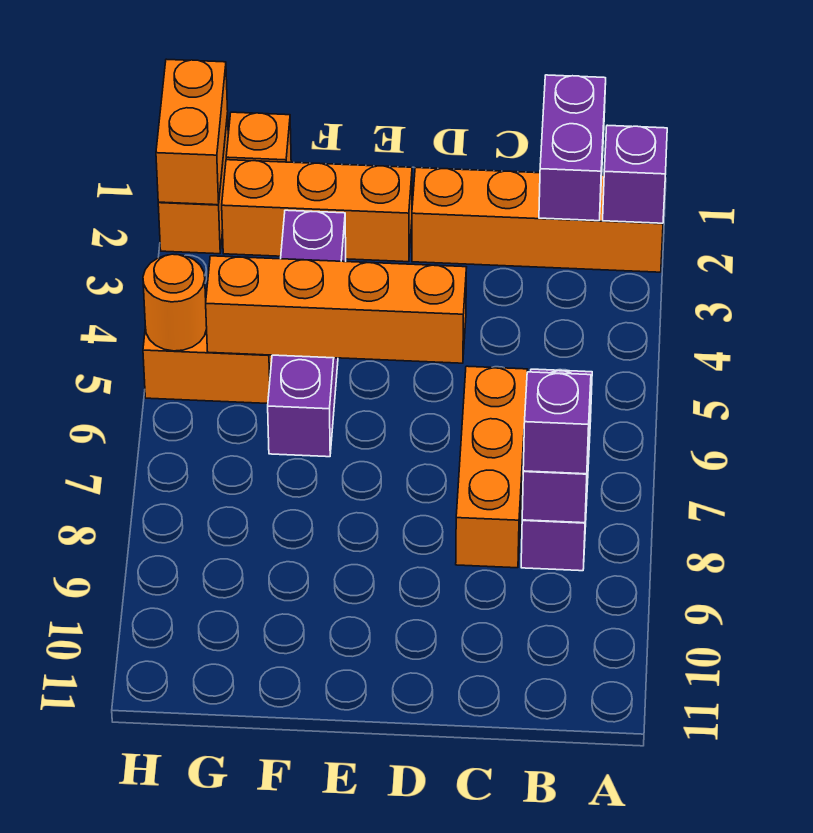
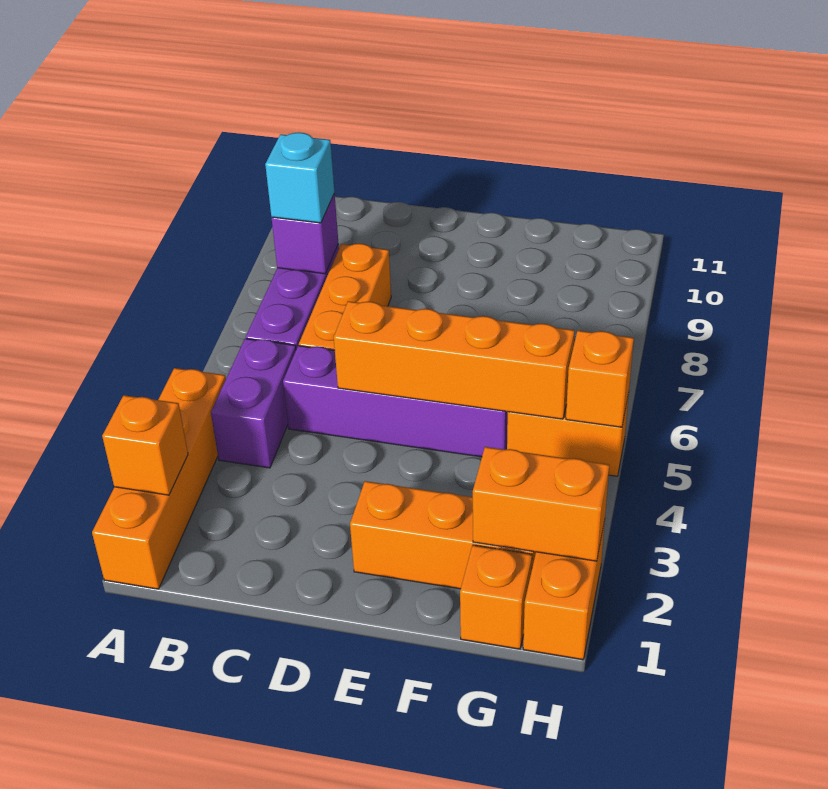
orange brick A2:D2 level 1 -> orange brick A1:A4 level 1
purple brick A2 level 2 -> orange brick A2 level 2
purple brick B1:B2 level 2 -> purple brick B4:B5 level 1
purple brick B8 level 3 -> cyan brick B8 level 3
purple brick F3:F6 level 1 -> purple brick C5:F5 level 1
orange brick H1:H2 level 2 -> orange brick G2:H2 level 2
orange round brick H5 level 2 -> orange brick H5 level 2

